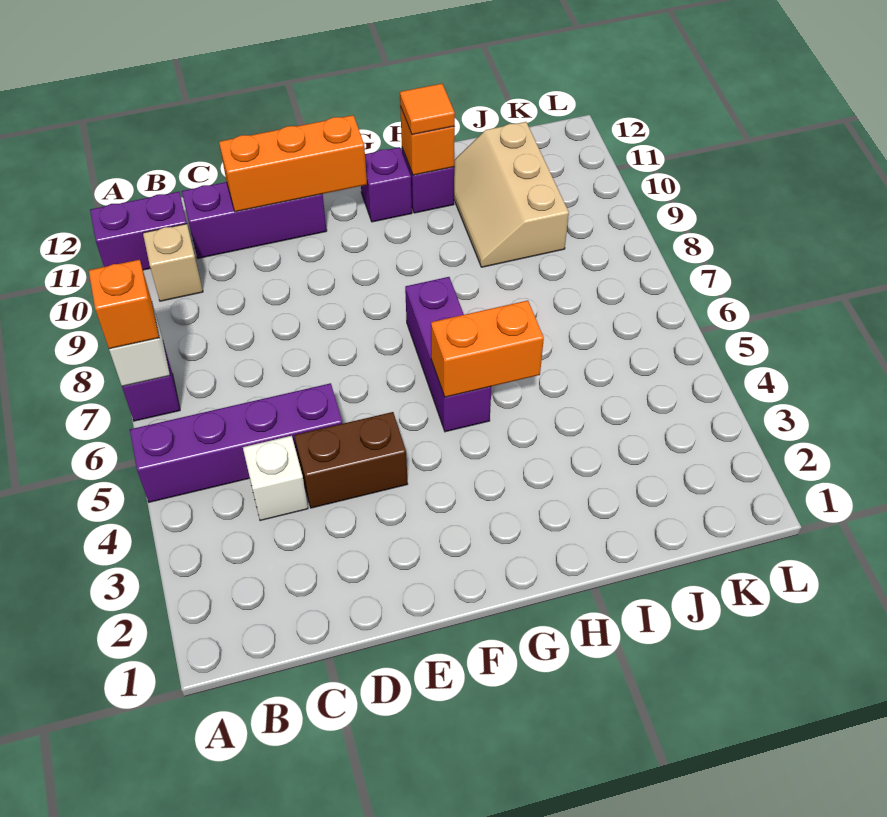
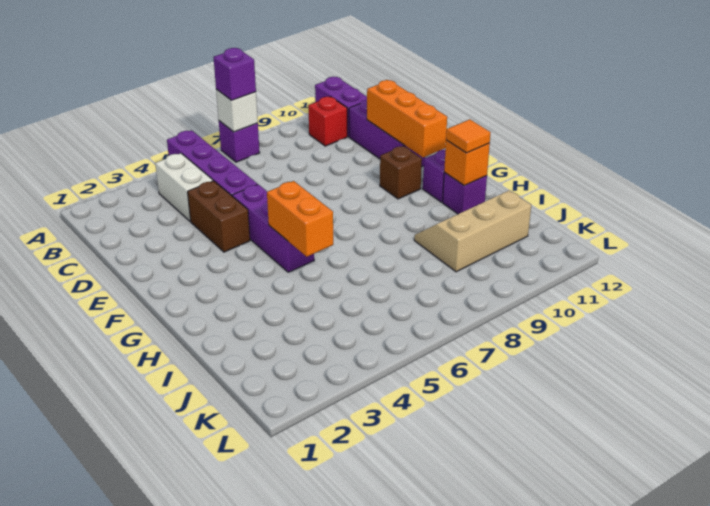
orange brick A7 level 3 -> purple brick A7 level 3
tan brick B10 level 1 -> red brick B10 level 1
white brick C4 level 1 -> white brick B4:C4 level 1
none -> brown brick F10 level 1
purple brick G5:G7 level 1 -> purple brick E5:G5 level 1

